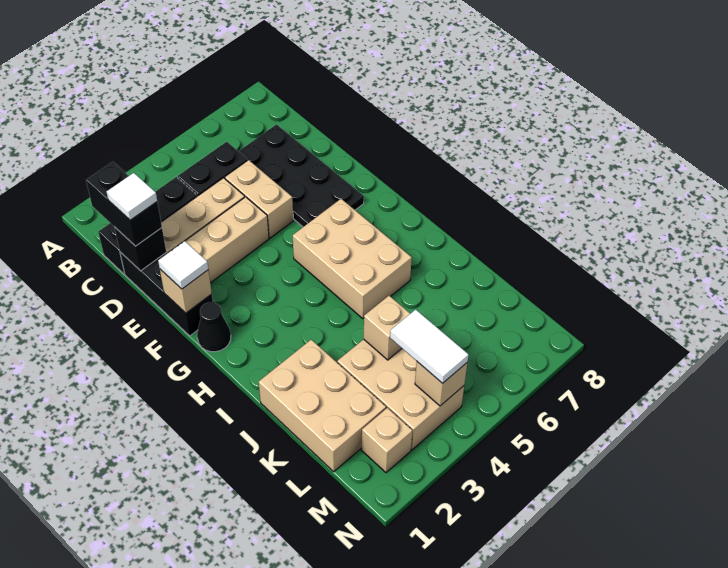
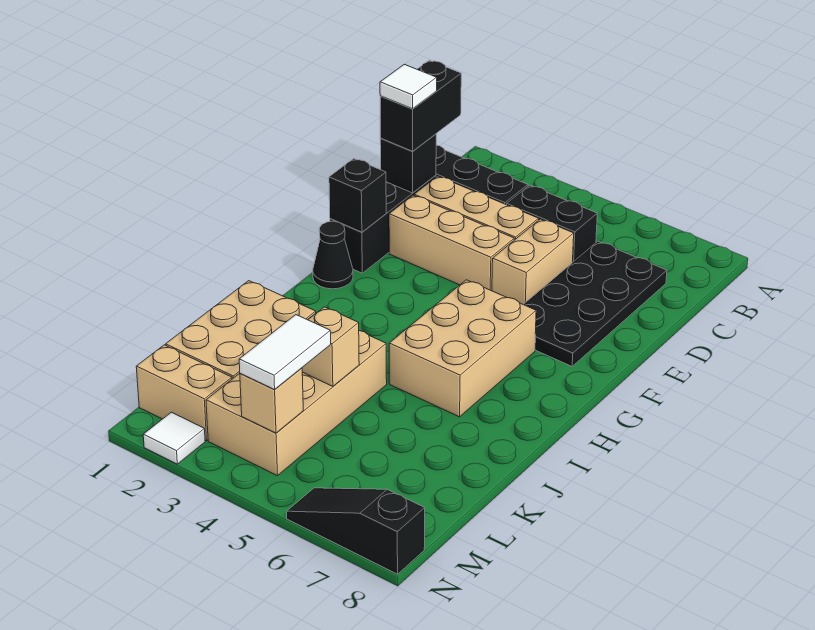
tan brick F1 level 2 -> black brick F1 level 2
white tile F1 level 3 -> white tile N2 level 1
tan brick K3:M4 level 1 -> tan brick J3:M4 level 1
tan brick M2 level 1 -> tan brick M1:M2 level 1
none -> black slope N6:N8 level 1 top 8

